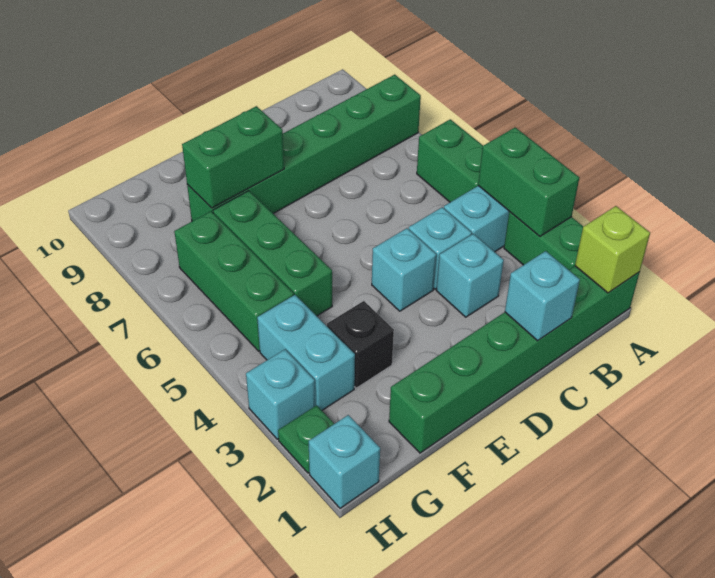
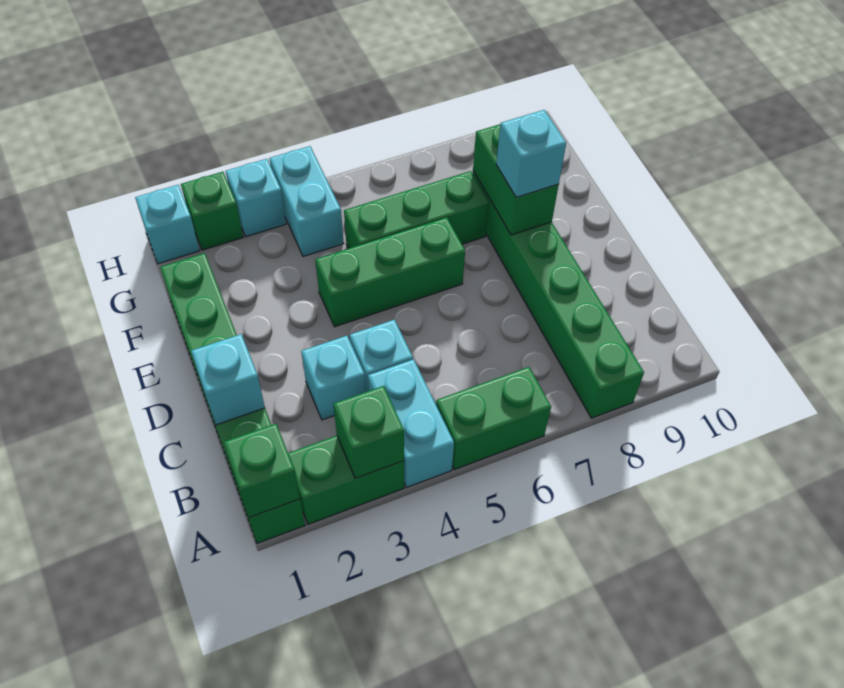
lime brick A1 level 2 -> green brick A1 level 2
green brick A3:A4 level 2 -> green brick A3 level 2
cyan brick D4 level 1 -> cyan brick E8 level 3
black brick F3 level 1 -> none
cyan brick G3:G4 level 1 -> cyan brick G4:H4 level 1
green brick G5:G7 level 1 -> green brick E4:E6 level 1
green plate H2 level 1 -> green brick H2 level 1

